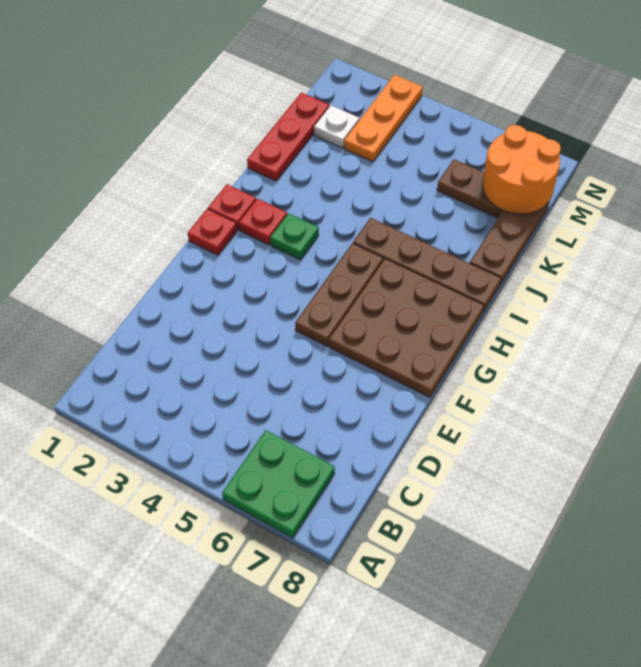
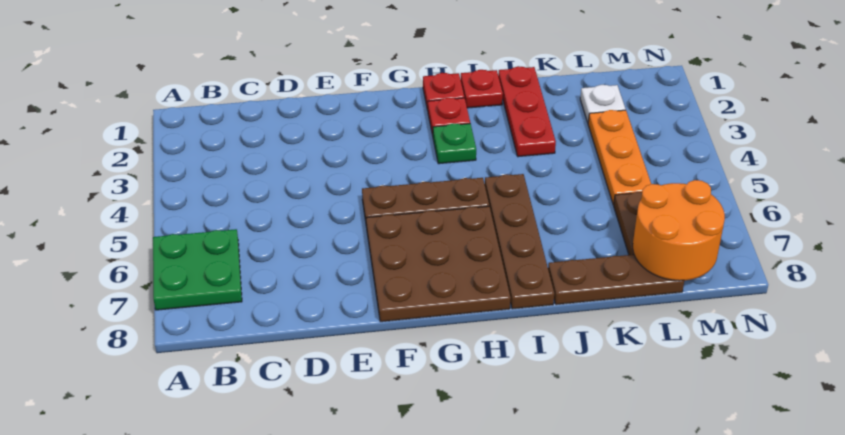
red plate G1 level 1 -> red plate I1 level 1
red plate J1:L1 level 1 -> red plate J1:J3 level 1
orange plate L3:N3 level 1 -> orange plate L3:L5 level 1

